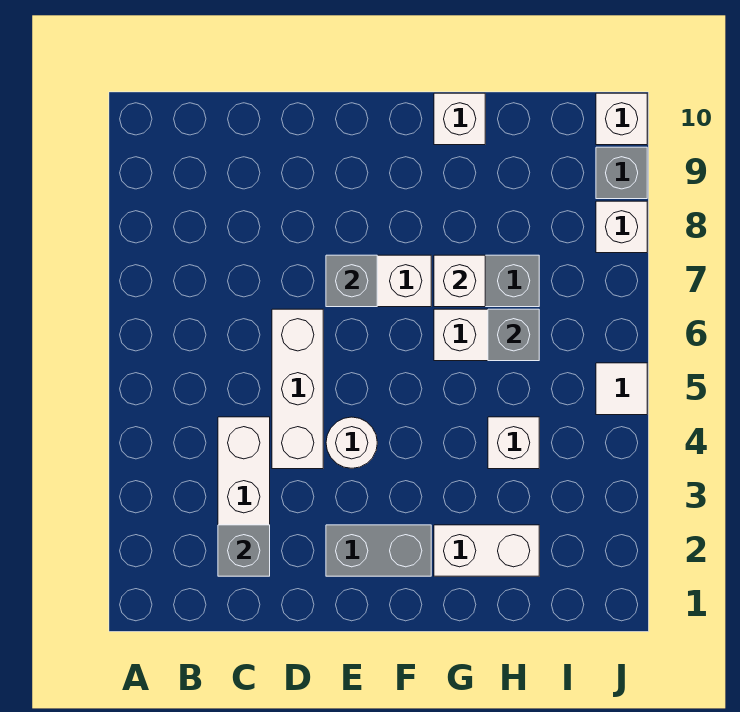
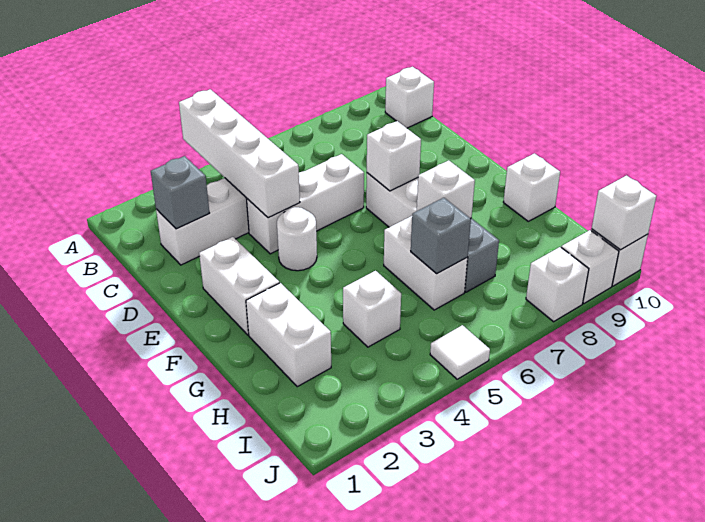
none -> white brick A4:D4 level 2
none -> white brick B10 level 1
grey brick E2:F2 level 1 -> white brick E2:F2 level 1
grey brick E7 level 2 -> white brick E7 level 2
grey brick J9 level 1 -> white brick J9 level 1
none -> white brick J10 level 2

